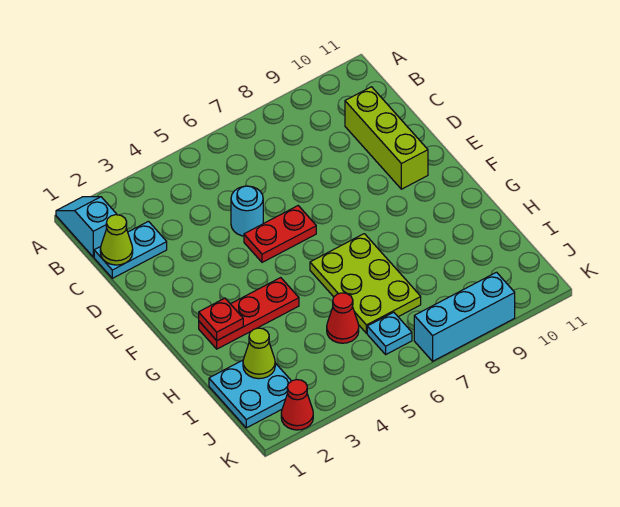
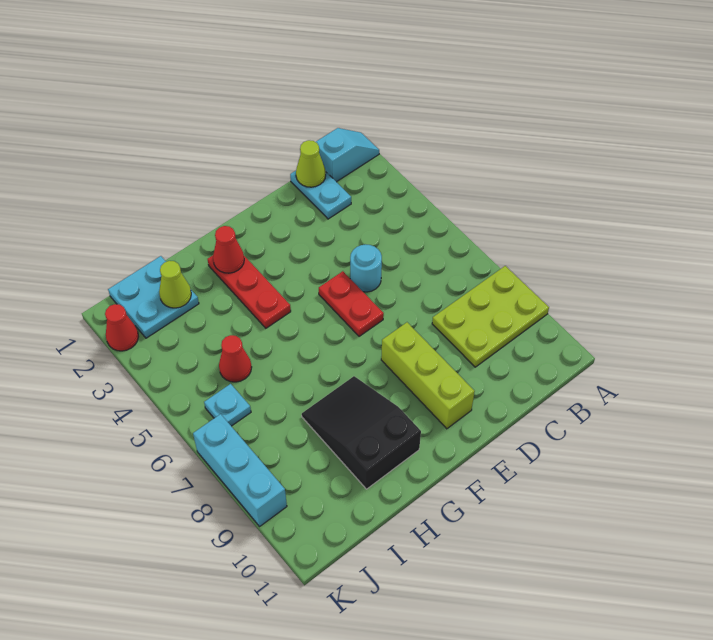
lime brick C10:E10 level 1 -> lime brick E8:E10 level 1
red plate G2 level 2 -> red cone G2 level 2
lime plate G6:I7 level 1 -> lime plate A8:C9 level 1
none -> black slope G8:H10 level 1 top 10

